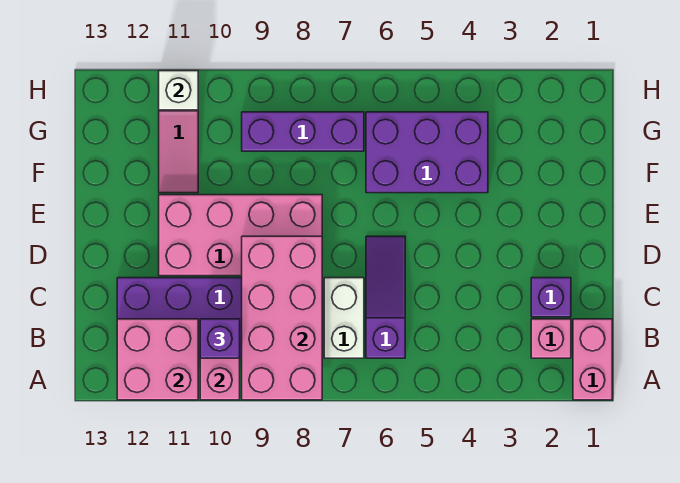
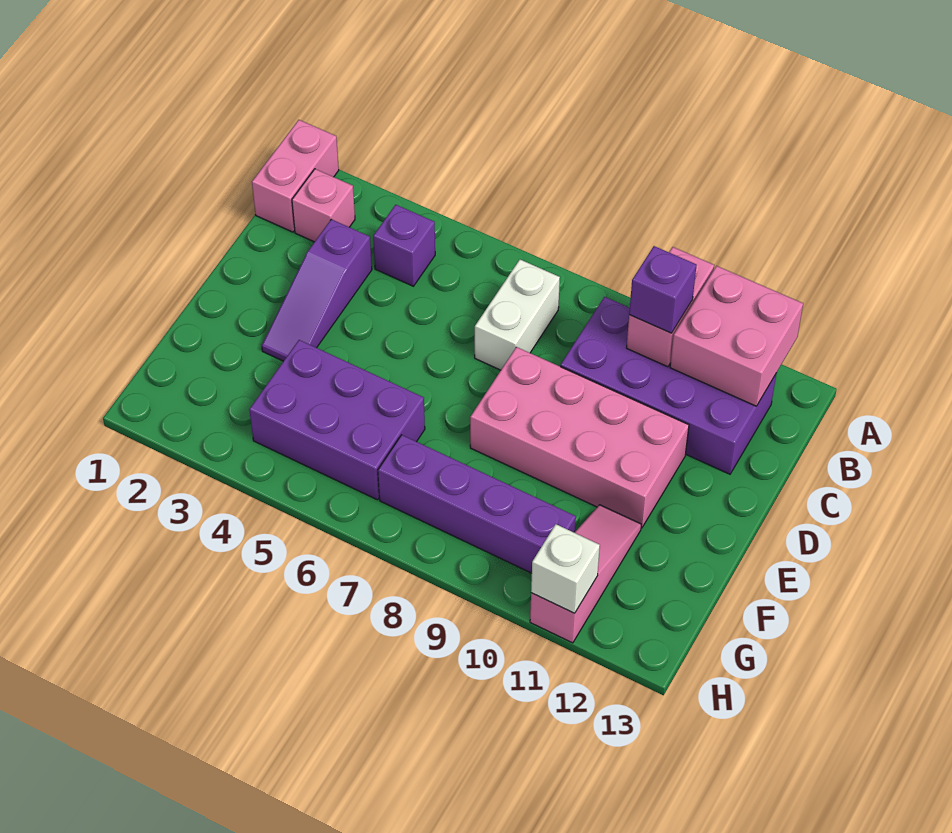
pink brick A8:D9 level 2 -> none
purple slope B6:D6 level 1 top B -> purple slope C3:E3 level 1 top C
purple brick C2 level 1 -> purple brick B4 level 1
purple brick G7:G9 level 1 -> purple brick G7:G10 level 1

